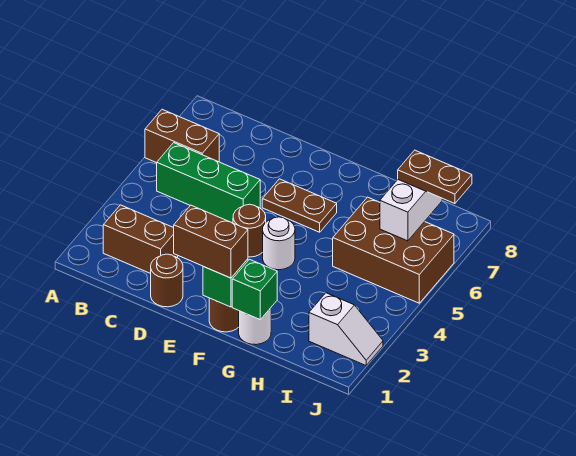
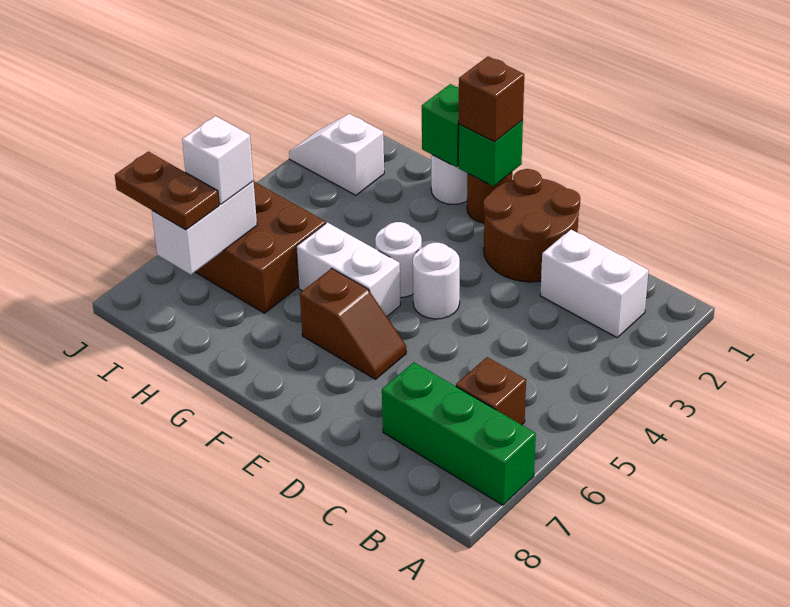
brown brick A6:B6 level 1 -> brown brick B6 level 1
brown brick B2:C2 level 1 -> white brick B2:C2 level 1
green brick B5:D5 level 1 -> green brick A7:C7 level 1
brown round brick D1 level 1 -> brown round brick D1:E2 level 1
brown brick E1:F1 level 3 -> brown brick F1 level 3
brown round brick E4 level 1 -> white round brick E4 level 1
brown plate E6:F6 level 1 -> brown slope E6:F6 level 1 top F
none -> white brick F5:G5 level 1
none -> white brick I6 level 3

